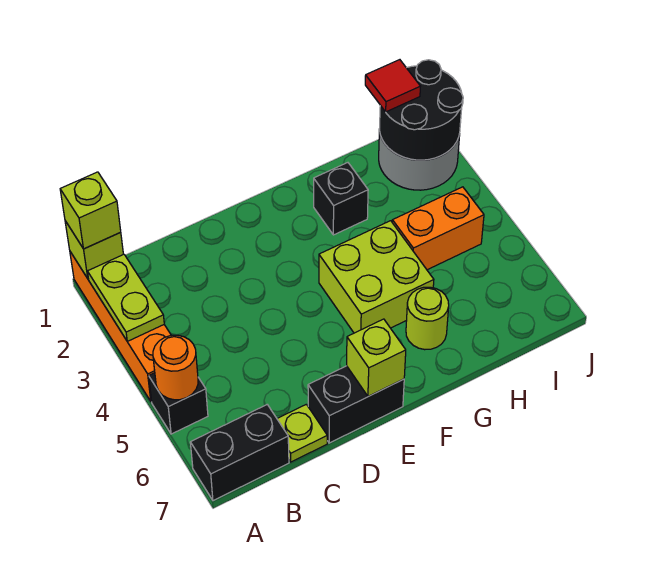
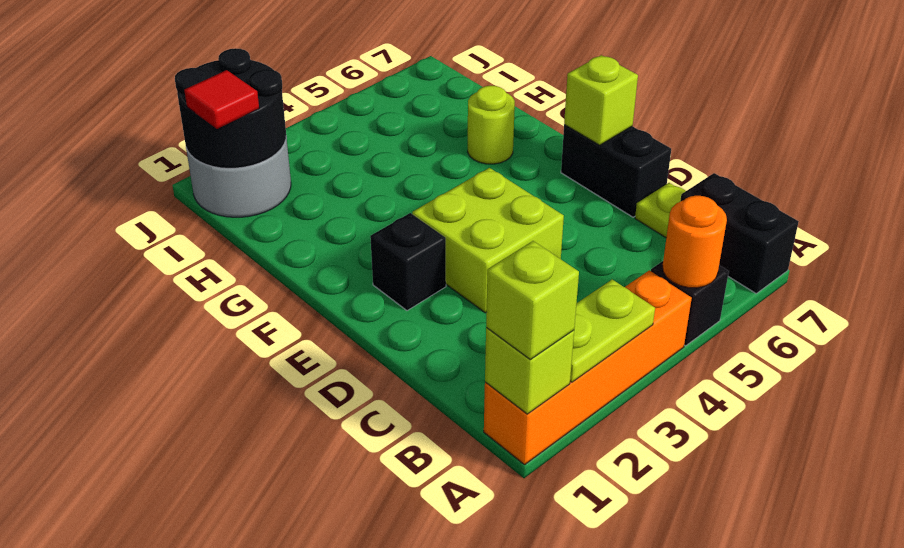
lime brick F4:G5 level 1 -> lime brick D3:E4 level 1
black brick G2 level 1 -> black brick E2 level 1
orange brick H4:I4 level 1 -> none

